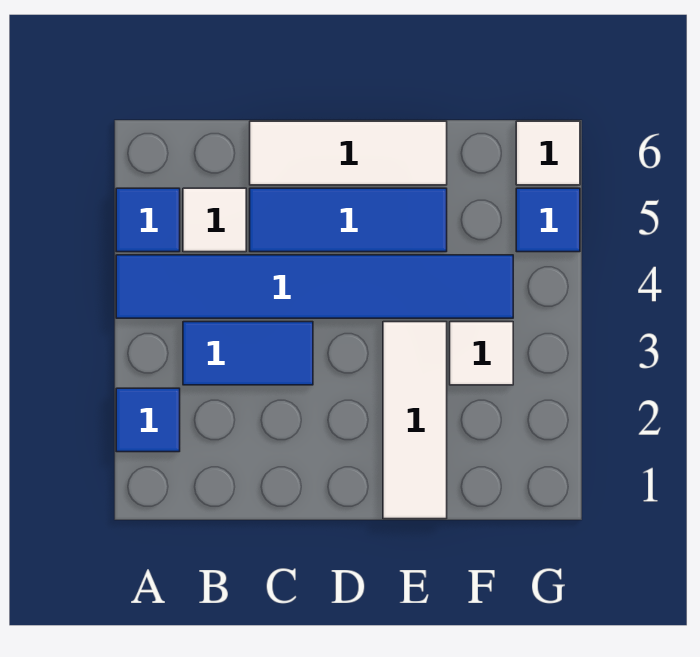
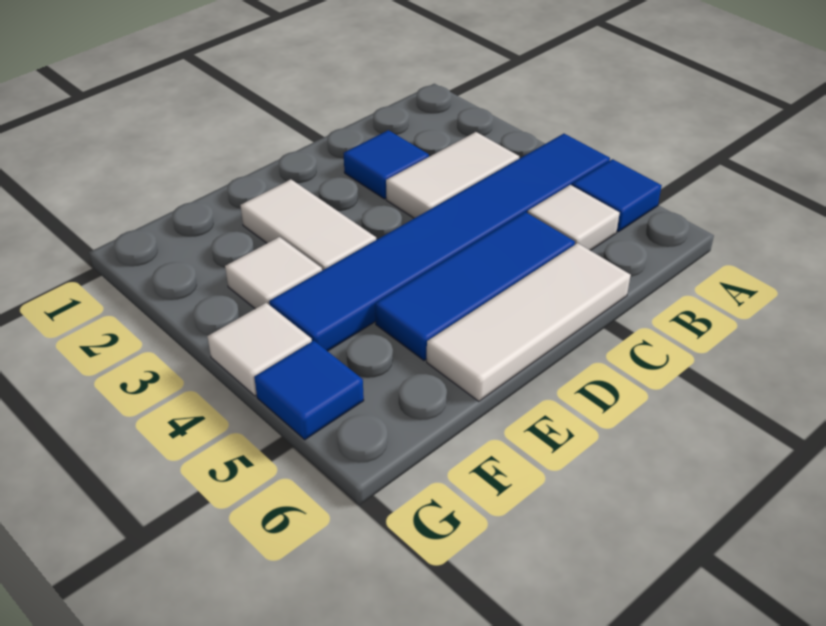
blue tile A2 level 1 -> blue tile C2 level 1
blue tile B3:C3 level 1 -> white tile B3:C3 level 1
white tile E1:E3 level 1 -> white tile E2:E3 level 1
white tile G6 level 1 -> white tile G4 level 1

